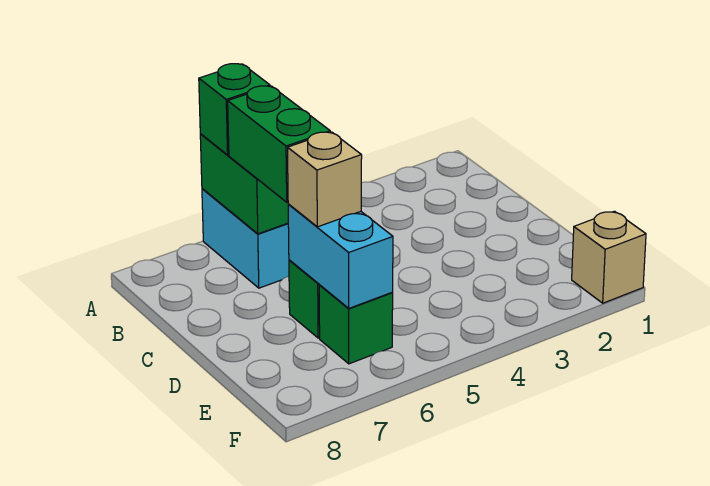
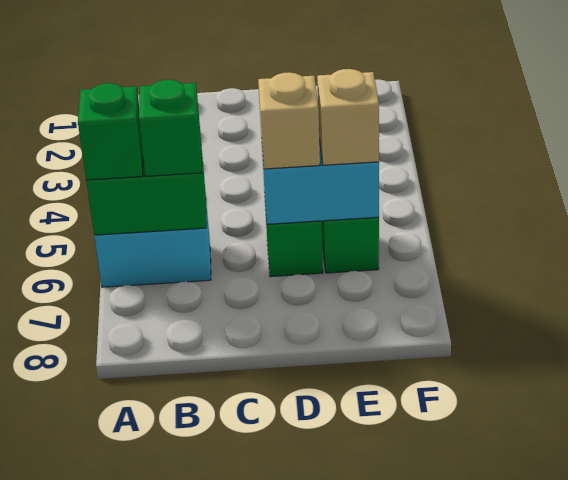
green brick B6:C6 level 3 -> green brick B6 level 3
tan brick F1 level 1 -> tan brick E6 level 3

